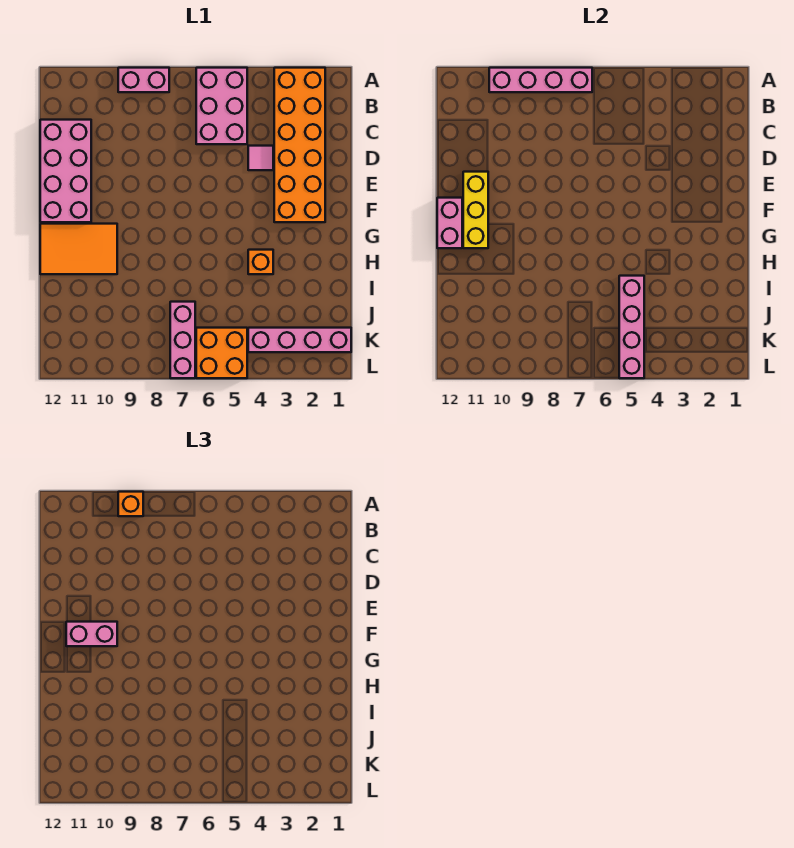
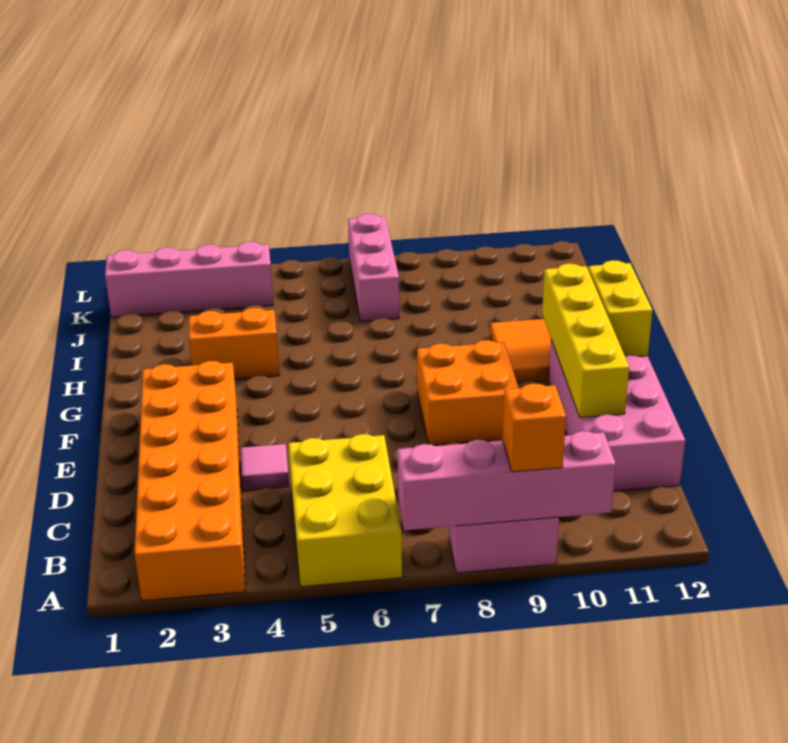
pink brick A5:C6 level 1 -> yellow brick A5:C6 level 1
yellow brick E11:G11 level 2 -> yellow brick D11:G11 level 2
pink brick F10:F11 level 3 -> none
pink brick F12:G12 level 2 -> yellow brick F12:G12 level 2
orange brick H4 level 1 -> orange brick H3:H4 level 1
pink brick I5:L5 level 2 -> none
orange brick K5:L6 level 1 -> orange brick E8:F9 level 1

